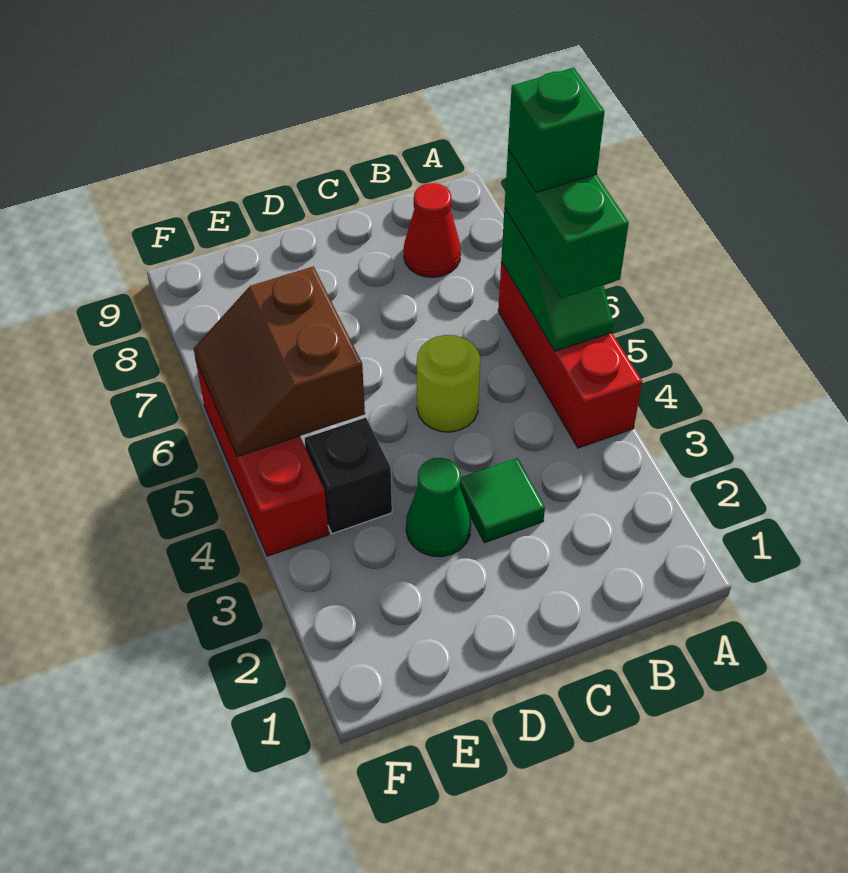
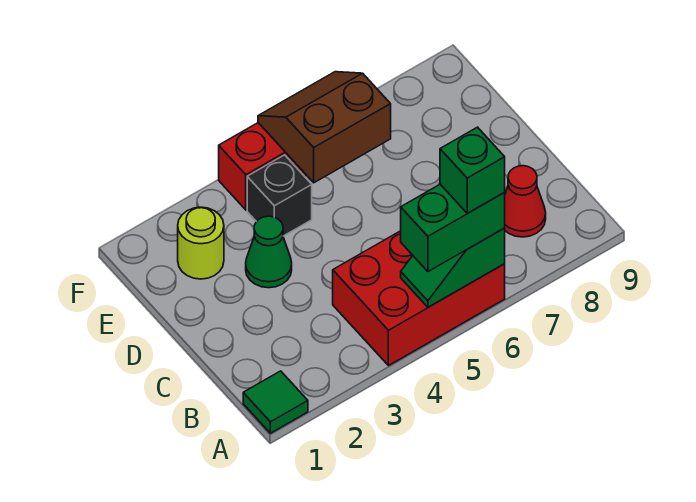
red brick A4:A6 level 1 -> red brick A4:B6 level 1
green tile C3 level 1 -> green tile A1 level 1
lime round brick C5 level 1 -> lime round brick E2 level 1

